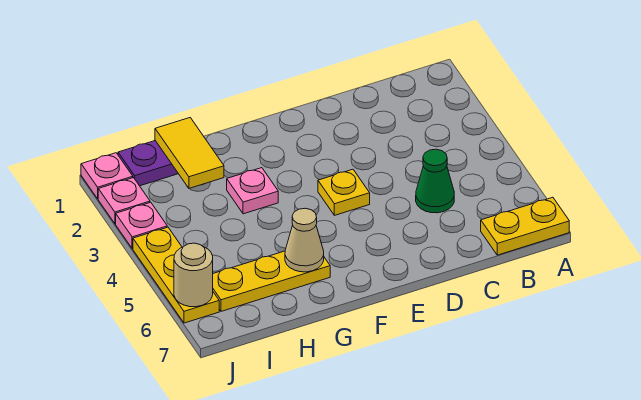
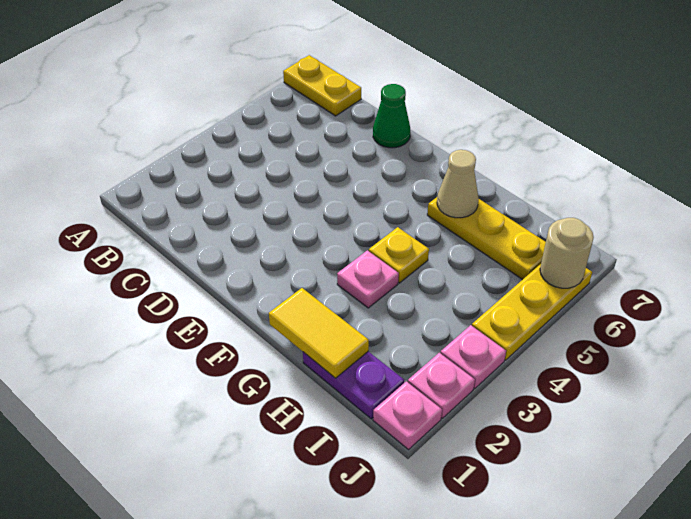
green cone C5 level 1 -> green cone D7 level 1
yellow plate E4 level 1 -> yellow plate G4 level 1
yellow tile H1:H2 level 2 -> yellow tile G1:H1 level 2

